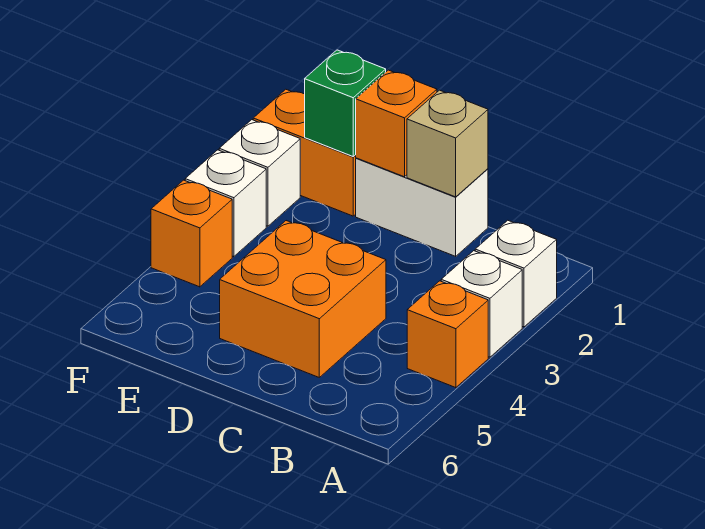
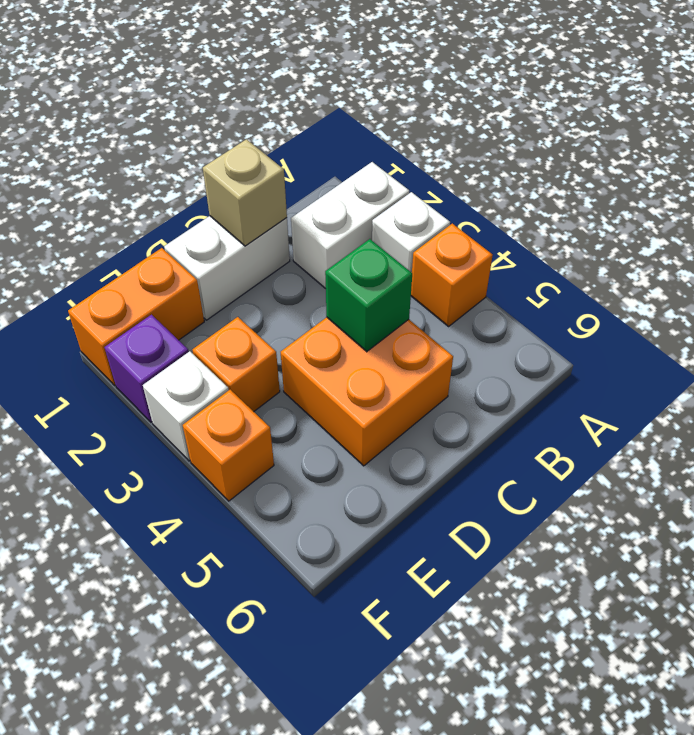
white brick A2 level 1 -> white brick A2:B2 level 1
orange brick D1 level 2 -> orange brick E3 level 1
green brick E1 level 2 -> green brick C4 level 2
white brick F2 level 1 -> purple brick F2 level 1

